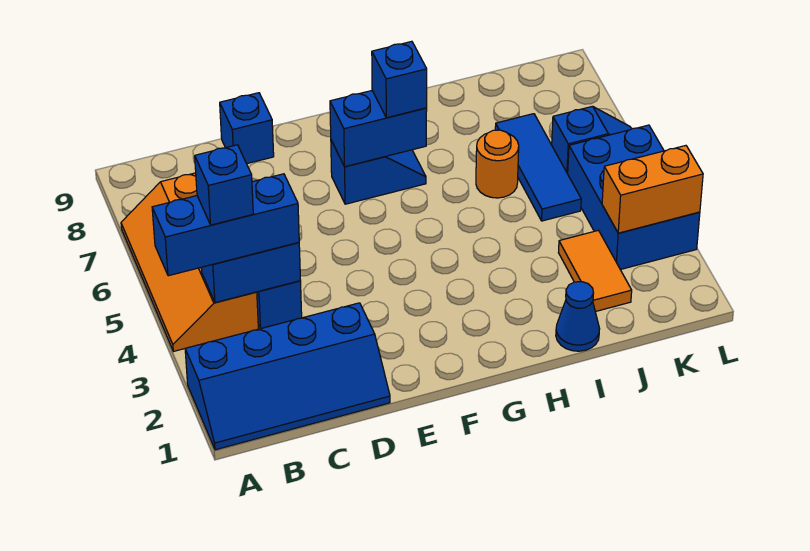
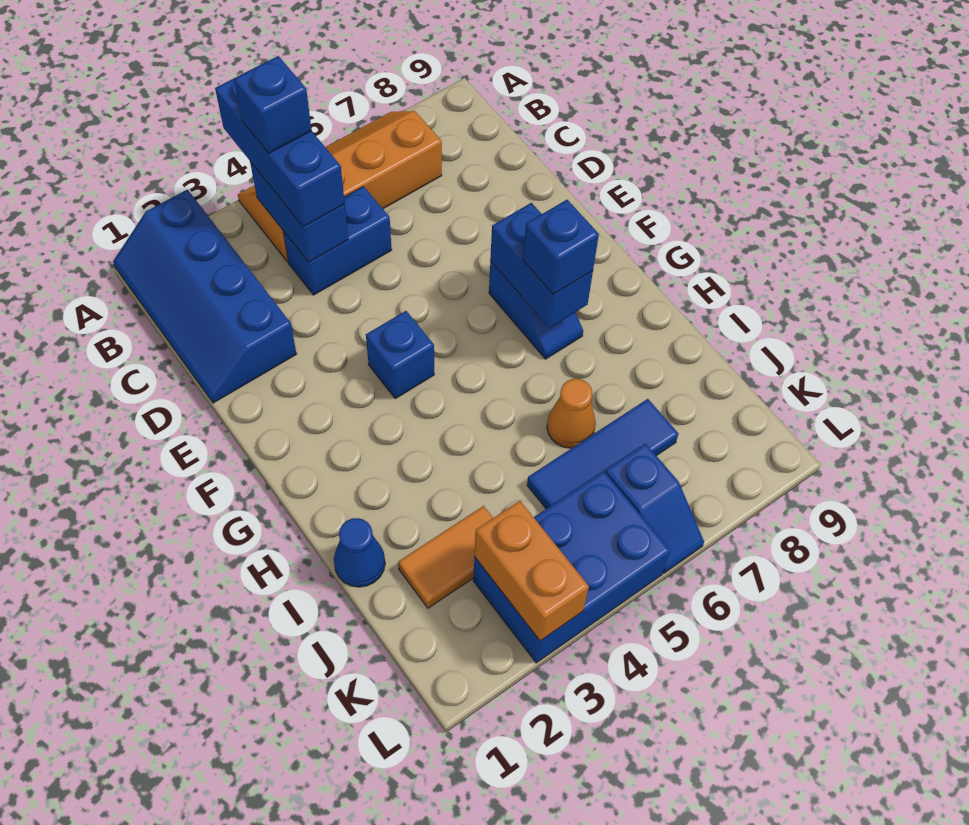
blue brick D9 level 1 -> blue brick F4 level 1
orange round brick I6 level 1 -> orange cone I6 level 1

